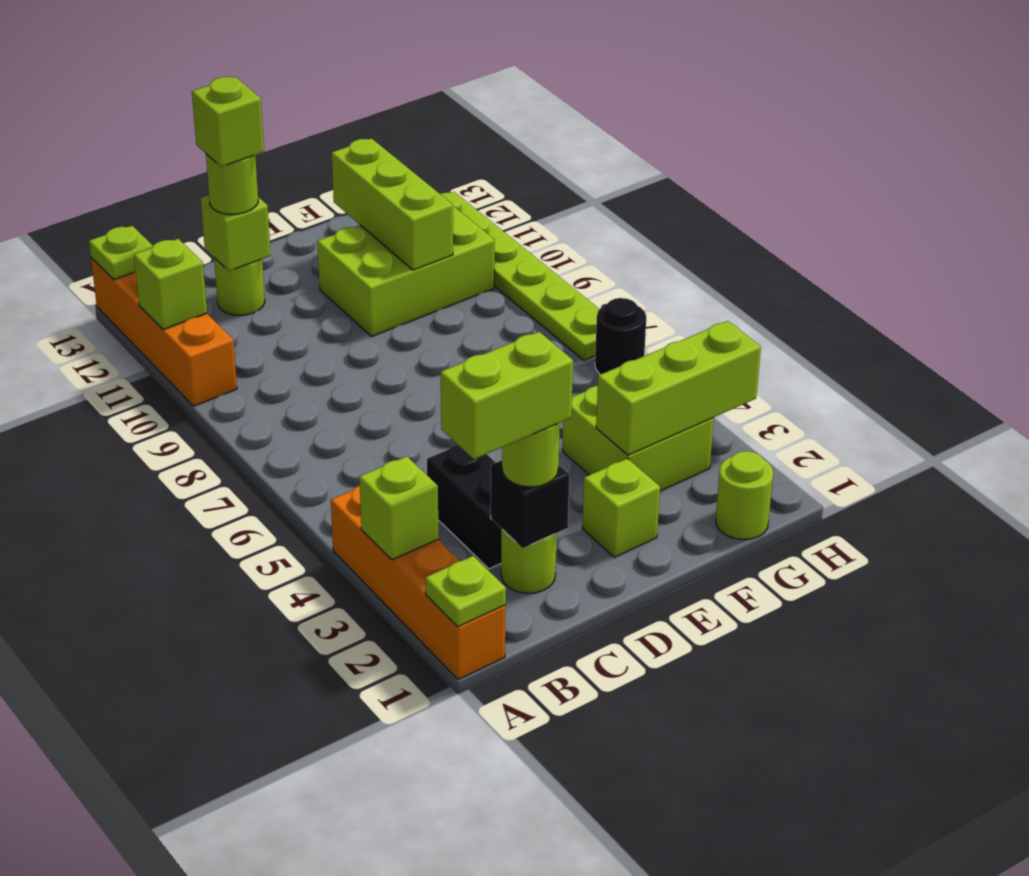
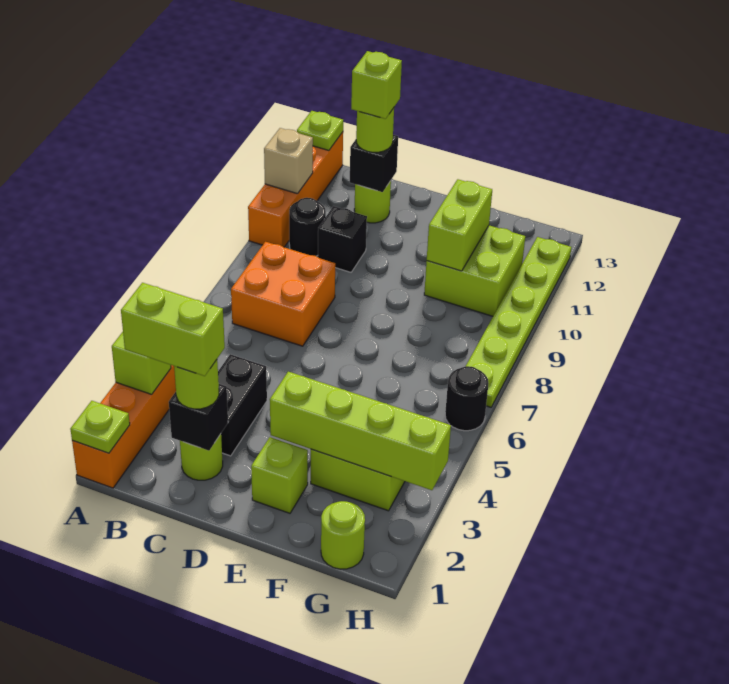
lime brick A11 level 2 -> tan brick A11 level 2
none -> orange brick B7:C8 level 1
none -> black round brick B10 level 1
none -> black brick C10 level 1
lime brick C12 level 2 -> black brick C12 level 2
lime brick E10:G11 level 1 -> lime brick F10:G11 level 1
lime brick F3:H3 level 2 -> lime brick E3:H3 level 2
lime brick F10:F12 level 2 -> lime brick F10:F11 level 2

